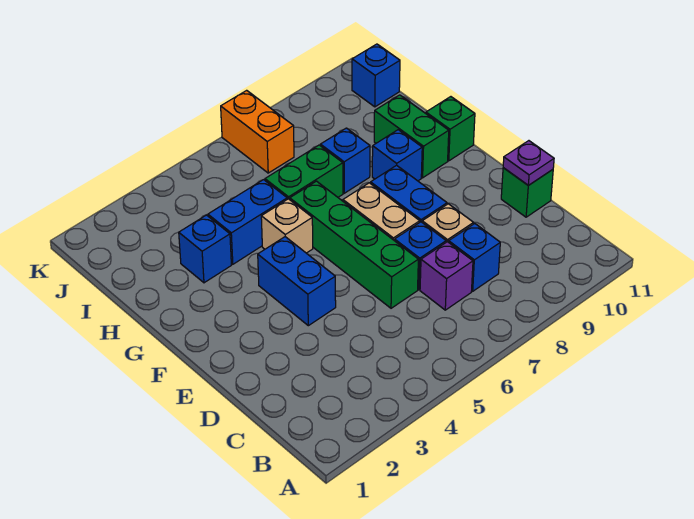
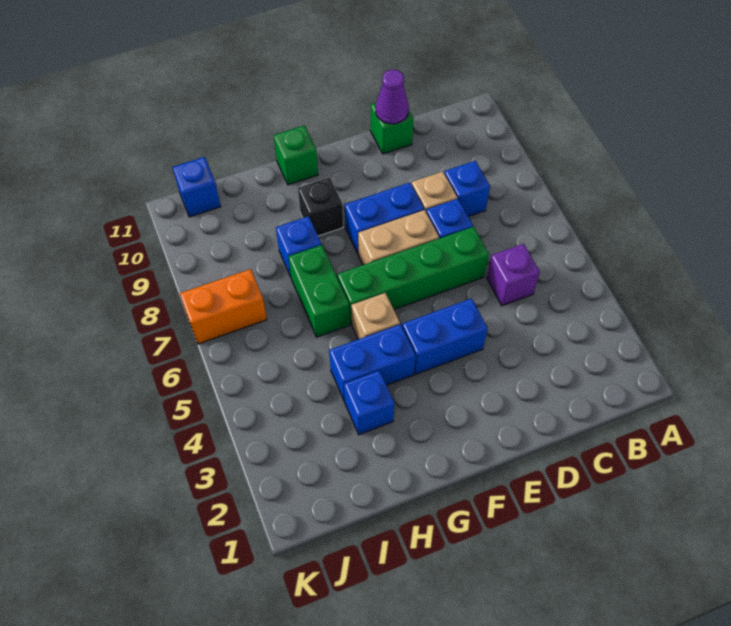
purple brick C7 level 1 -> purple brick C5 level 1
purple plate D11 level 2 -> purple cone D11 level 2
blue brick G9 level 1 -> black brick G9 level 1
green brick G10:H10 level 1 -> none
blue brick H4:H5 level 1 -> blue brick G4:H4 level 1

